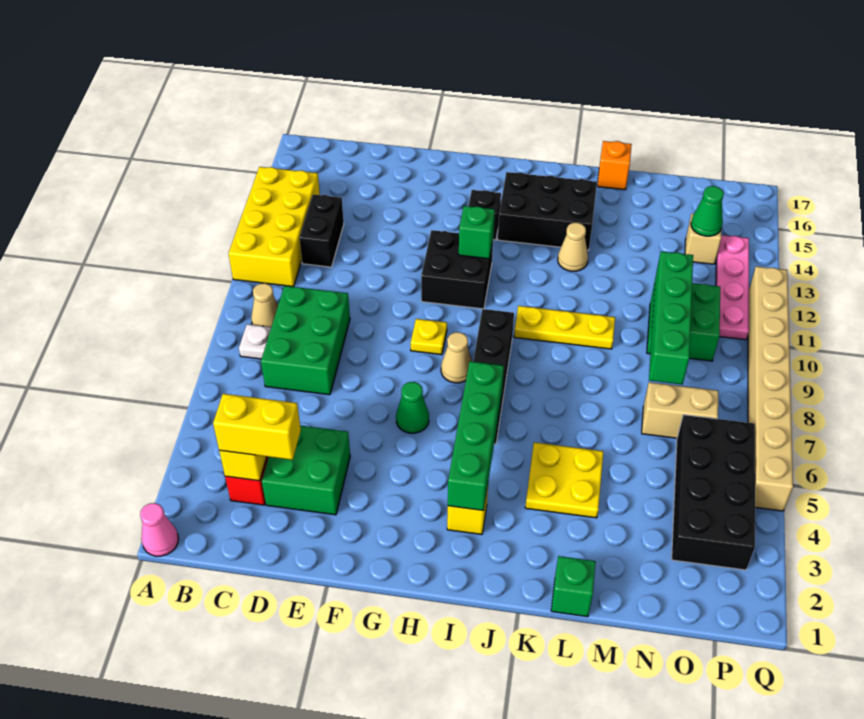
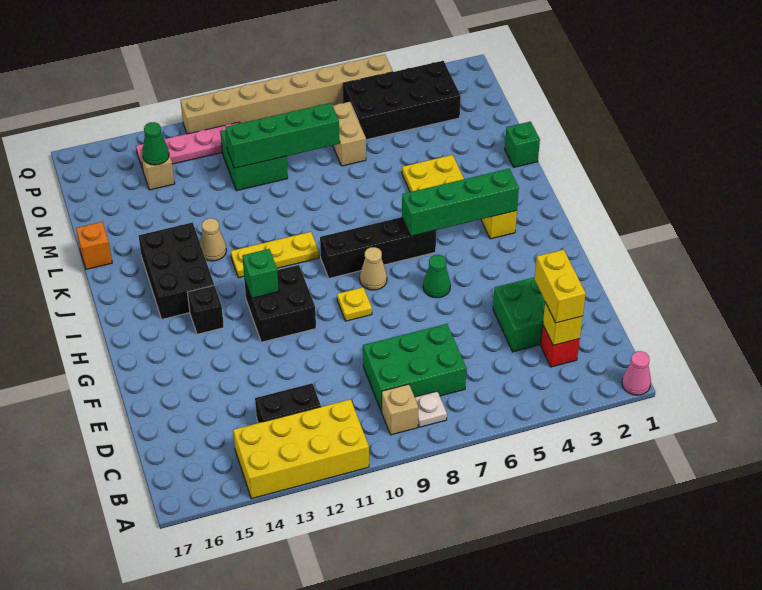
tan cone B9 level 1 -> tan brick B9 level 1
yellow plate J10:L10 level 1 -> yellow plate J10:J12 level 1

